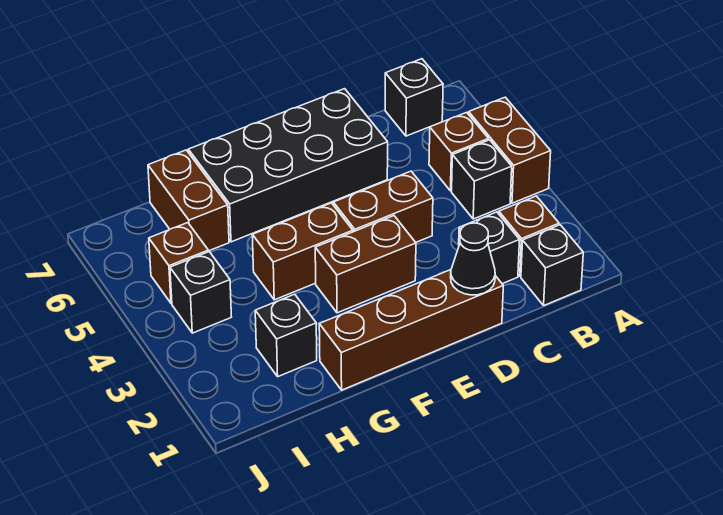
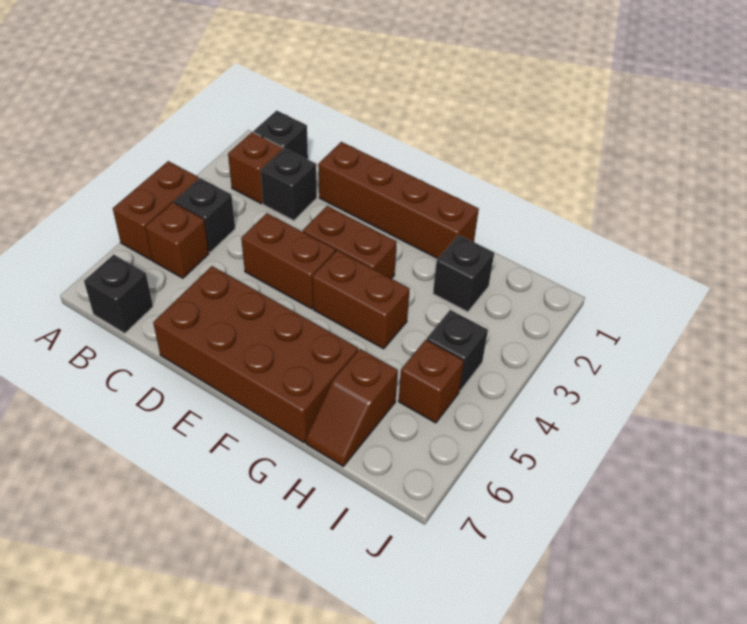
black cone D1 level 2 -> none
black brick D6:G7 level 1 -> brown brick D6:G7 level 1
brown brick H6:H7 level 1 -> brown slope H6:H7 level 1 top 6

